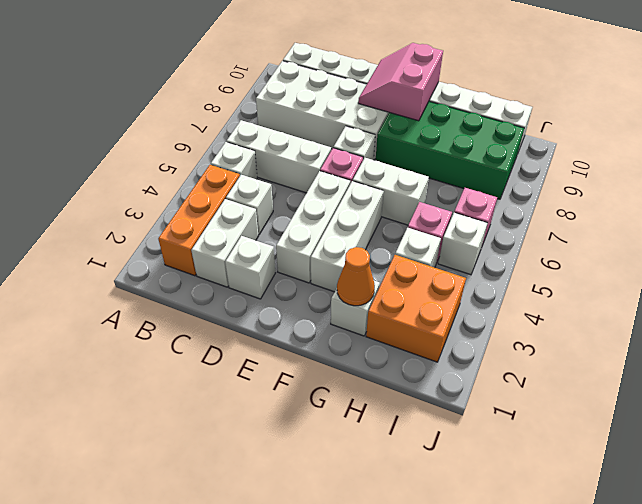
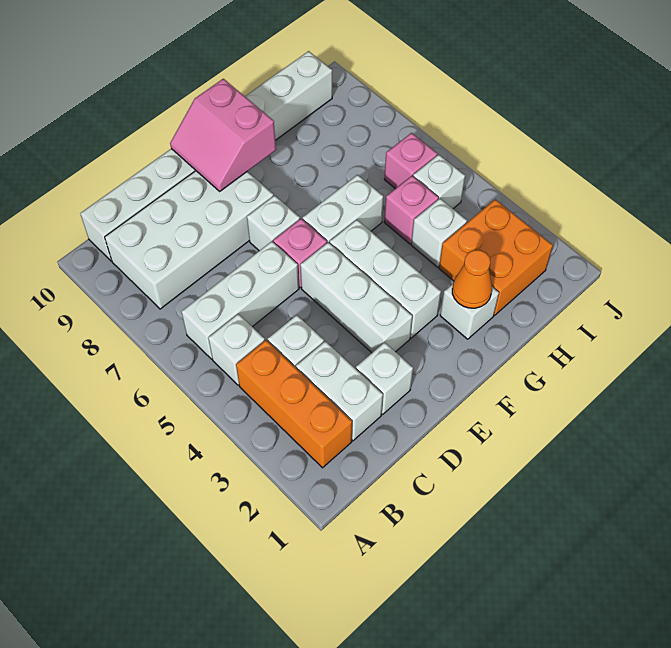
green brick F8:I9 level 1 -> none

